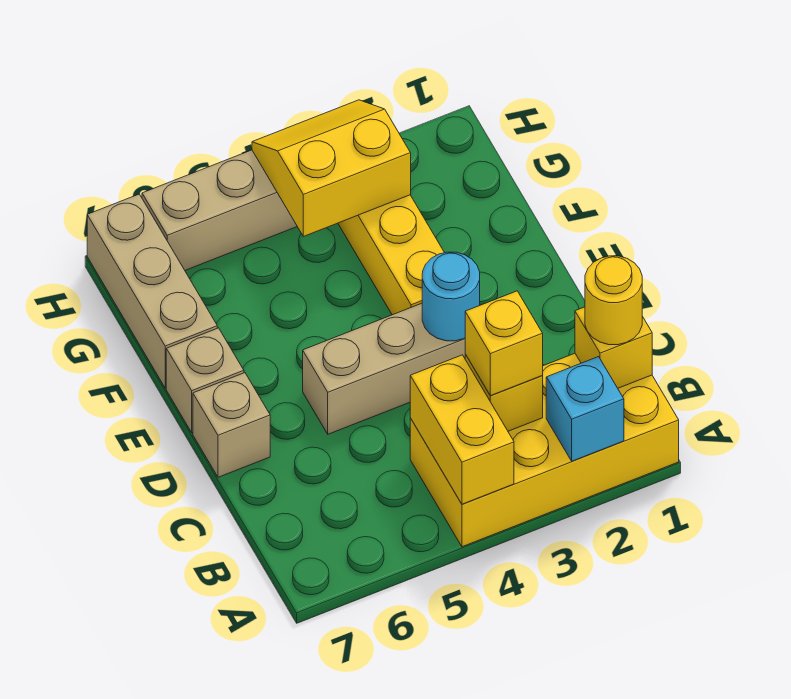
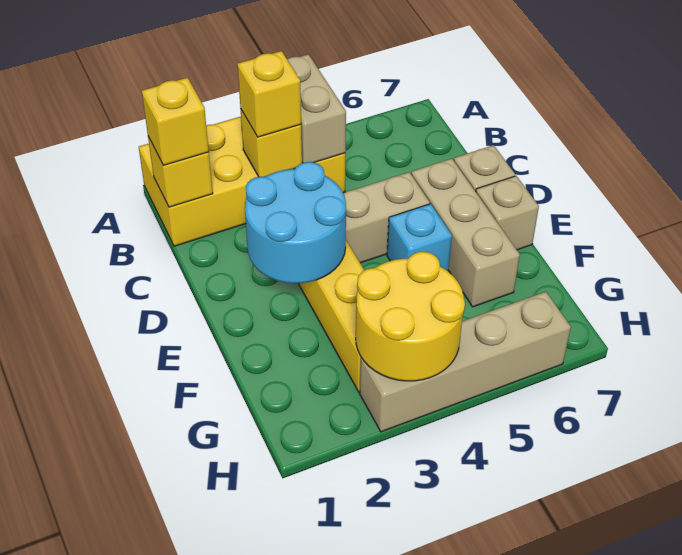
cyan brick A2 level 2 -> cyan brick E5 level 1
yellow brick A4:B4 level 2 -> tan brick A4:B4 level 2
yellow round brick B1 level 3 -> yellow brick B1 level 3
cyan round brick D3 level 2 -> cyan round brick D2:E3 level 2
tan brick F7:H7 level 1 -> tan brick D6:F6 level 1
yellow slope G3:H4 level 2 top G -> yellow round brick G3:H4 level 2

